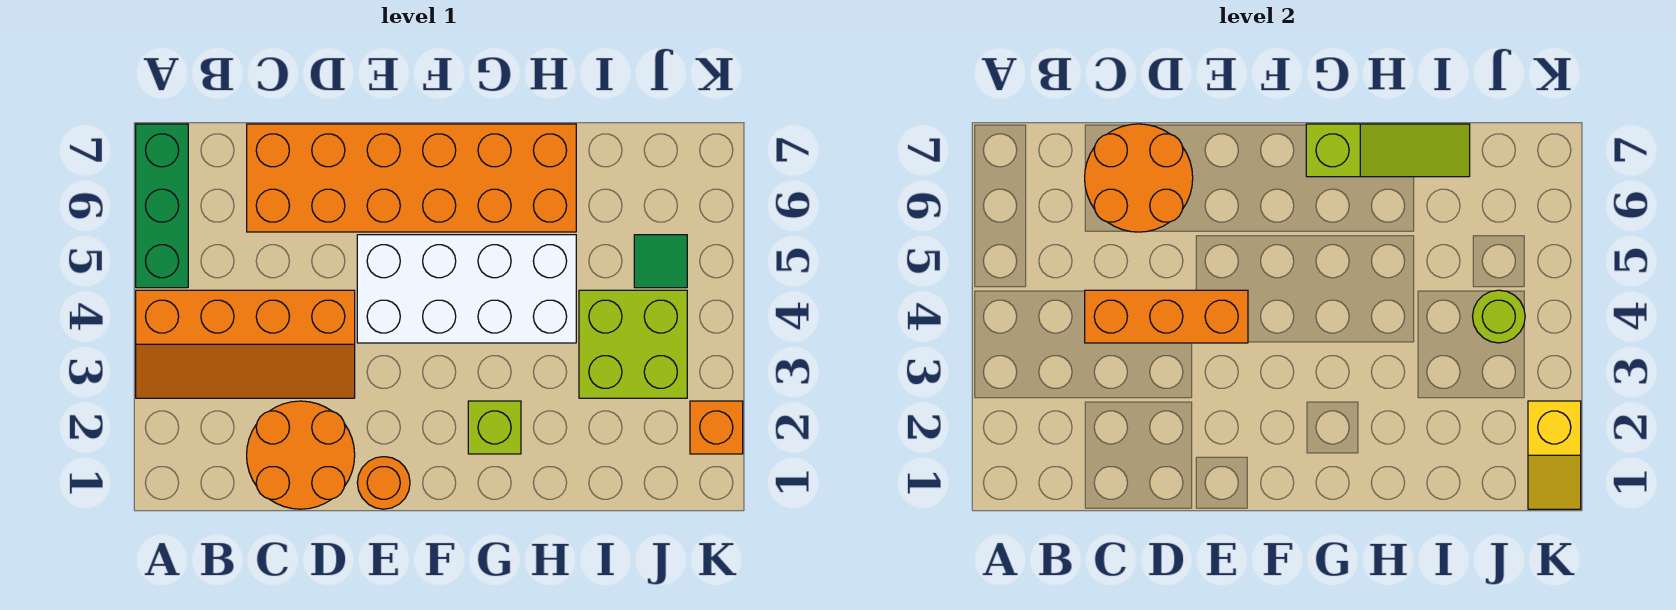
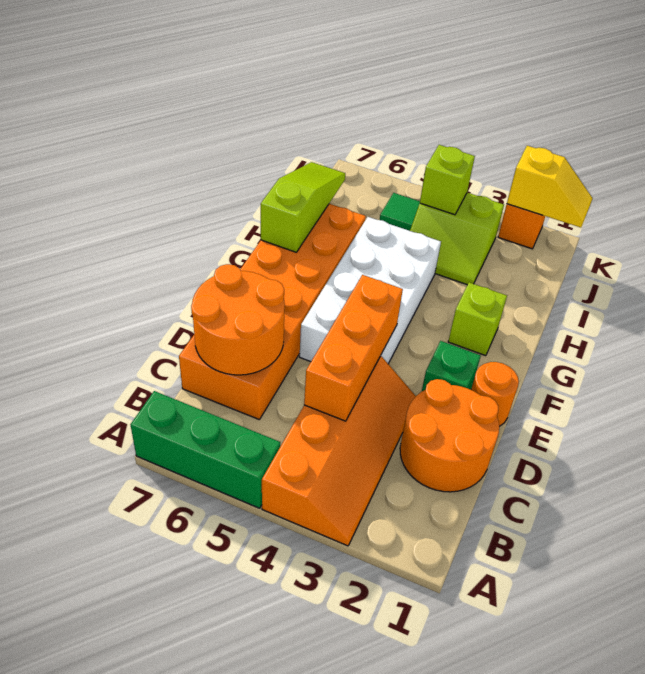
none -> green brick E2 level 1
lime brick I3:J4 level 1 -> lime slope I3:J4 level 1 top J
lime round brick J4 level 2 -> lime brick J4 level 2

